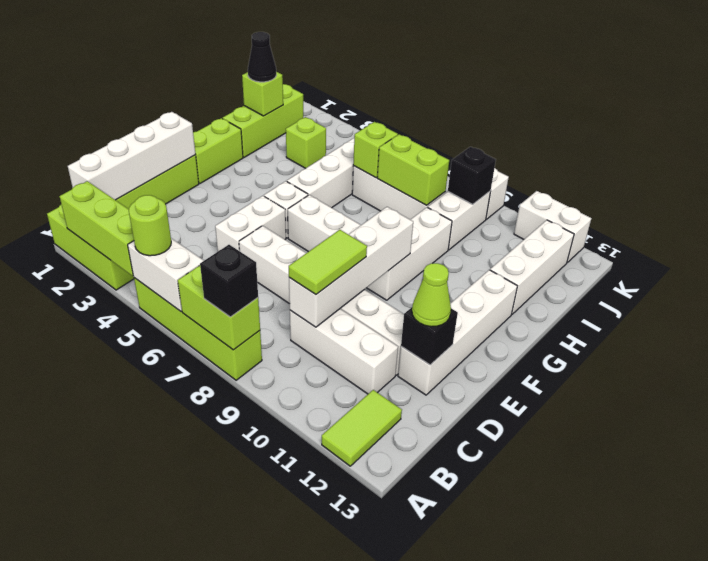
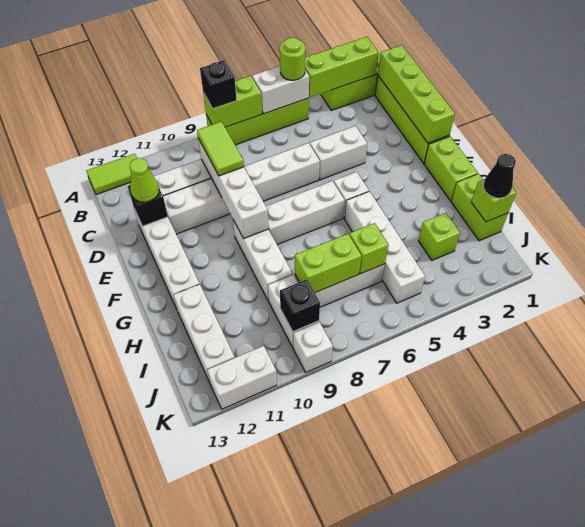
lime tile A12:B12 level 1 -> lime tile A12:A13 level 1
white brick B1:E1 level 2 -> lime brick B1:E1 level 2
white brick D5:E5 level 1 -> white brick D4:D5 level 1
lime brick H1:J1 level 1 -> lime brick H1:I1 level 1

